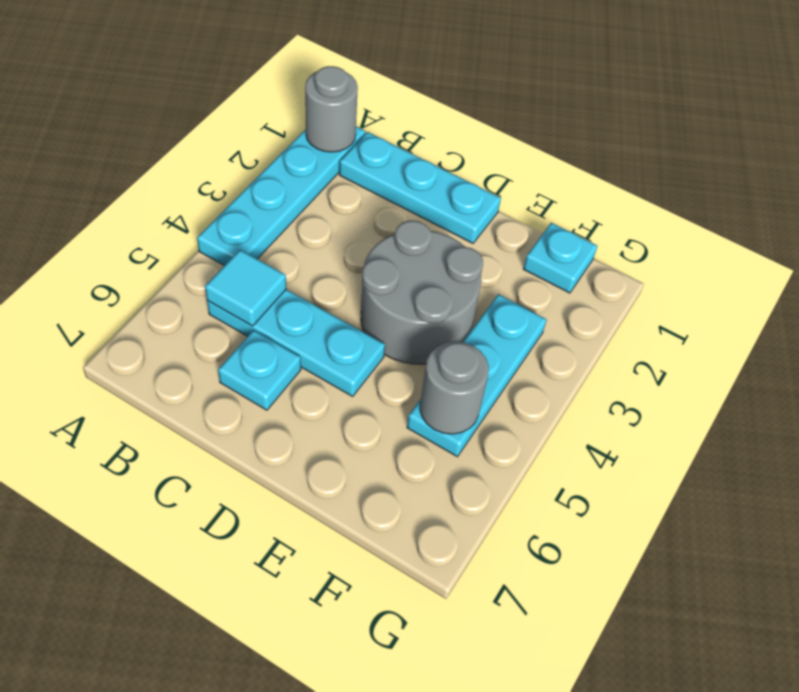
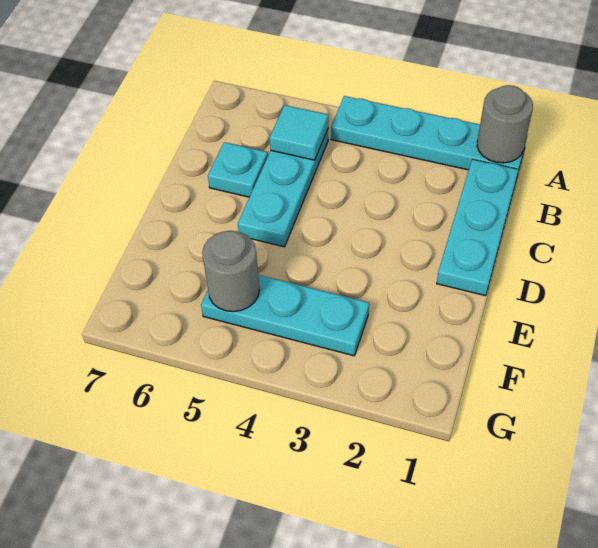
grey round brick D3:E4 level 1 -> none
cyan plate F1 level 1 -> none

